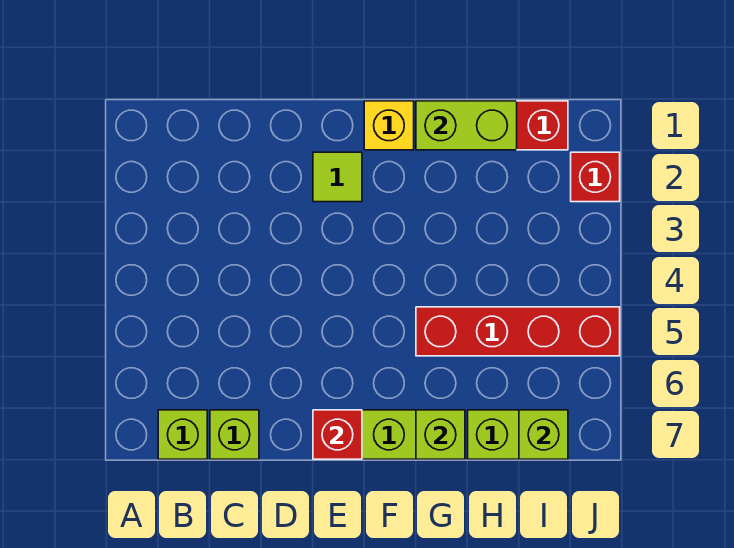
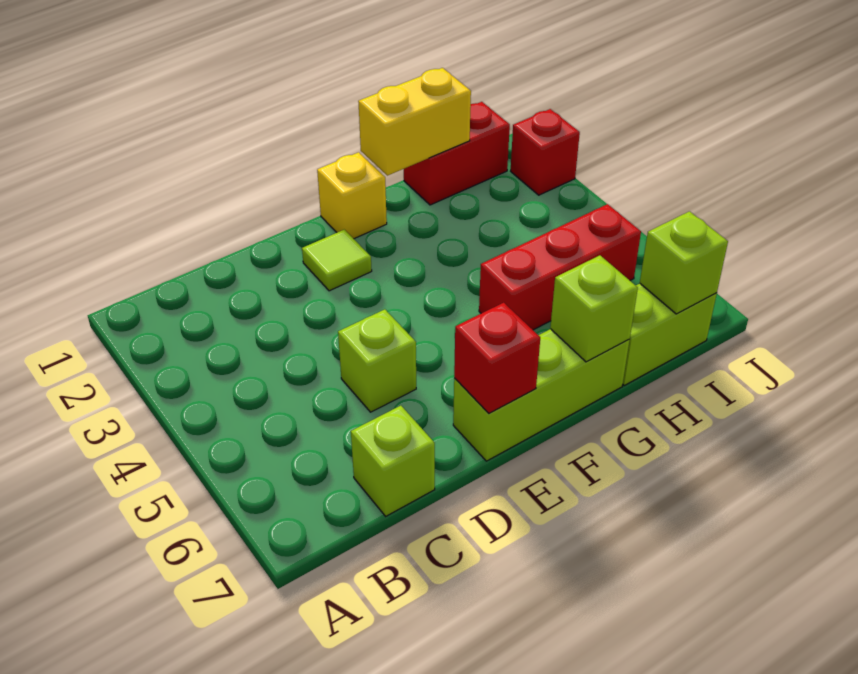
lime brick B7 level 1 -> lime brick D5 level 1
lime brick G1:H1 level 2 -> yellow brick G1:H1 level 2
red brick G5:J5 level 1 -> red brick G5:I5 level 1

